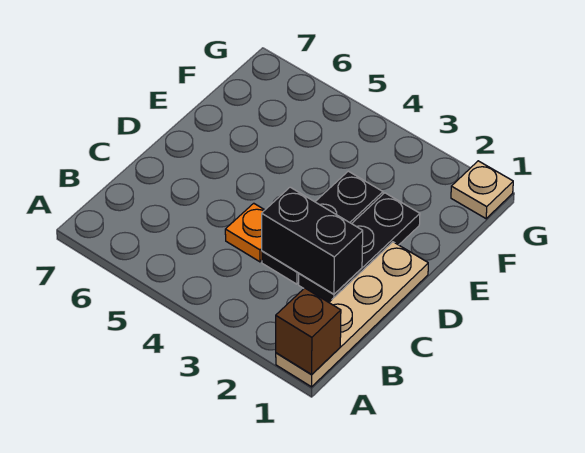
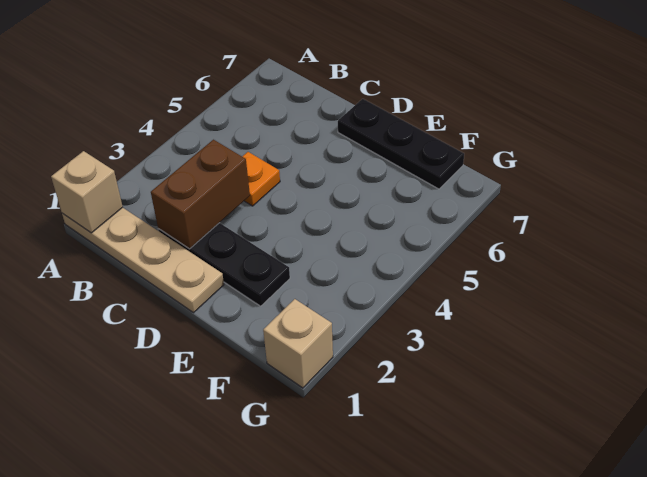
brown brick A1 level 2 -> tan brick A1 level 2
black brick C2:C3 level 2 -> brown brick C2:C3 level 2
black plate C3:E3 level 1 -> black plate D7:F7 level 1
tan plate G1 level 1 -> tan brick G1 level 1

